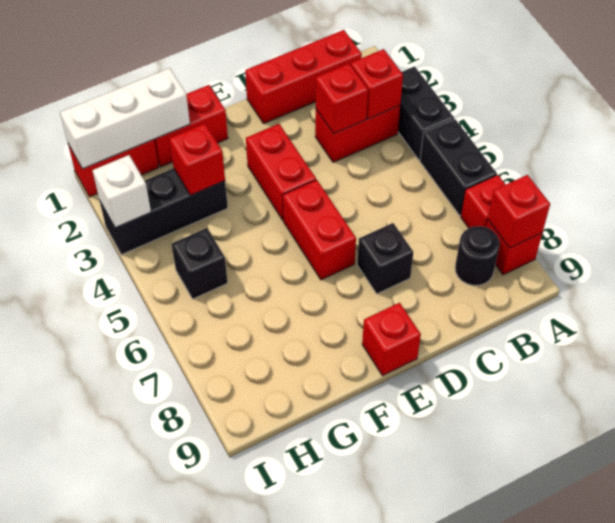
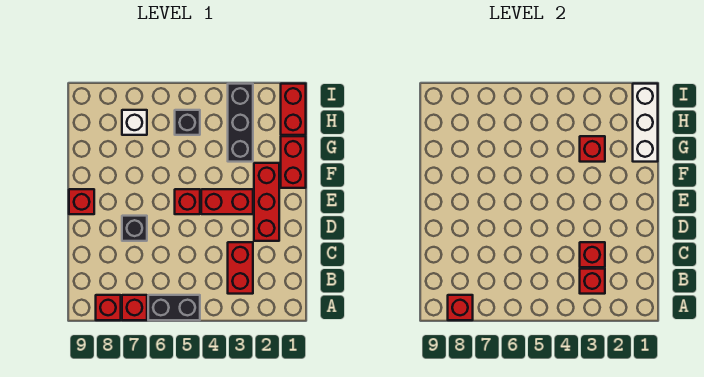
black brick A3:A4 level 1 -> none
red brick B1:D1 level 1 -> red brick D2:F2 level 1
black round brick B8 level 1 -> none
red brick E5:E6 level 1 -> red brick E5 level 1
white brick I3 level 2 -> white brick H7 level 1

